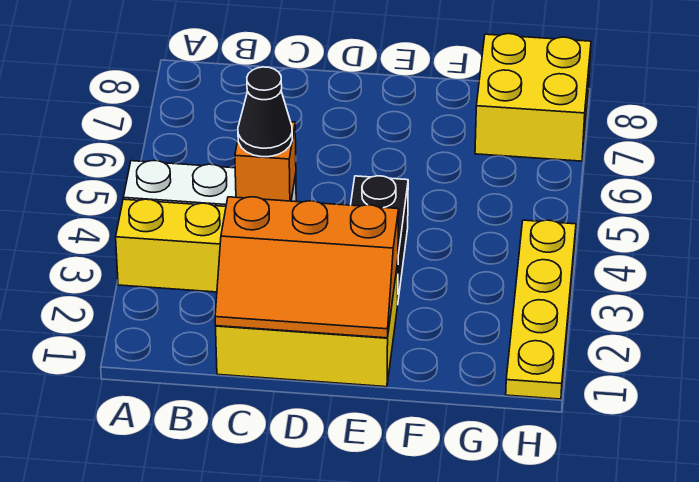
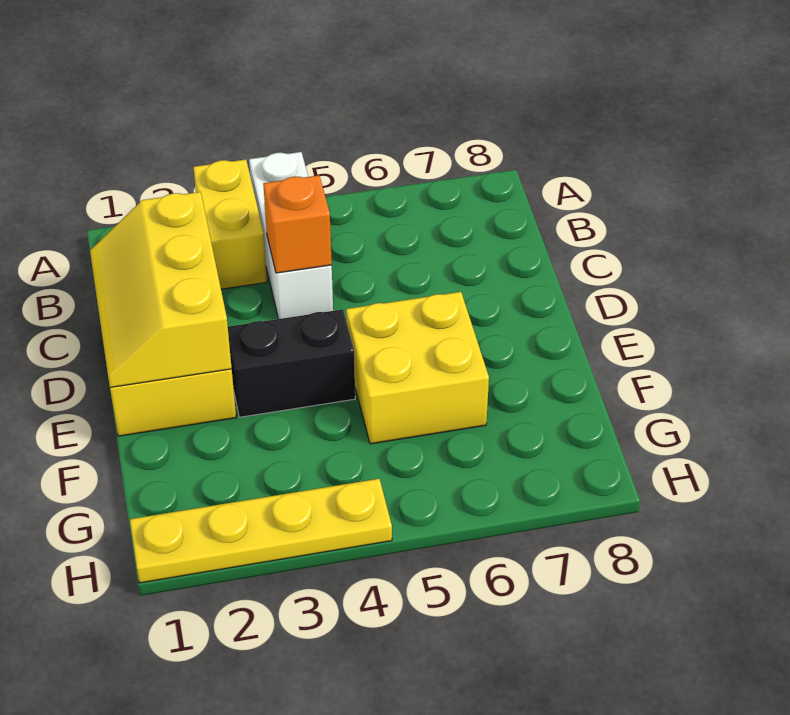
orange slope C1:E2 level 2 top 2 -> yellow slope C1:E2 level 2 top 2
black cone C4 level 3 -> none
yellow brick G7:H8 level 1 -> yellow brick E5:F6 level 1

